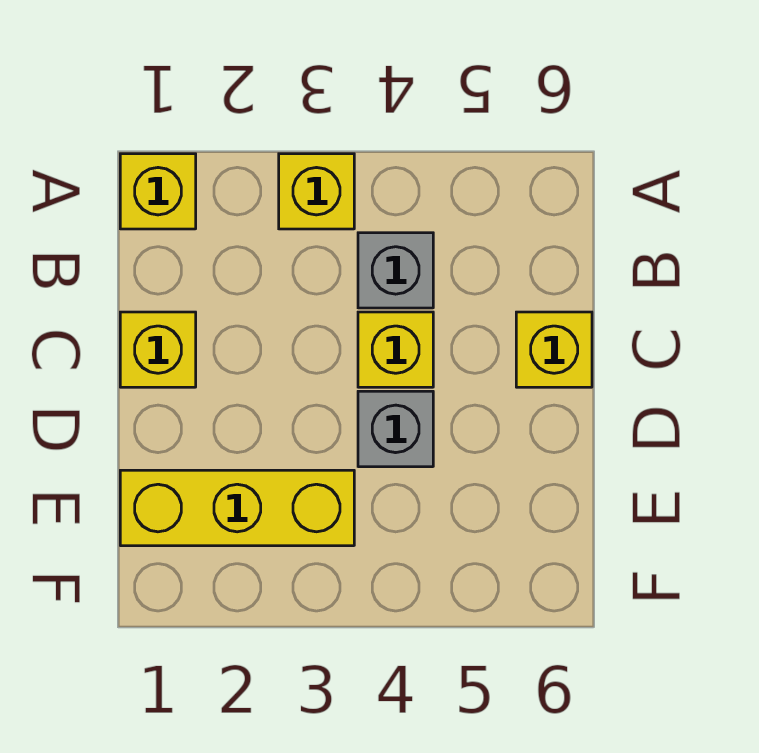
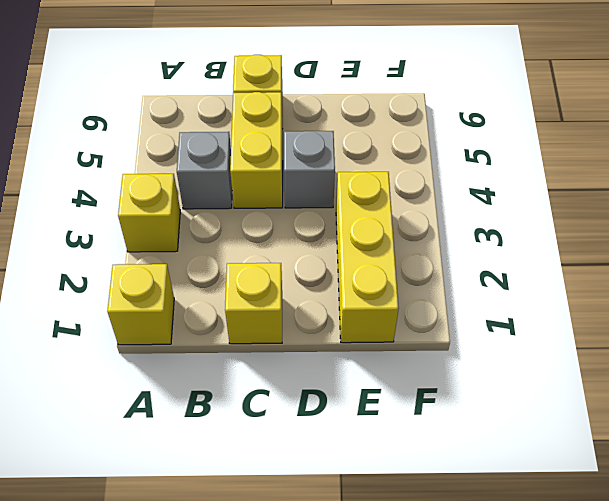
yellow brick C4 level 1 -> yellow brick C4:C5 level 1

